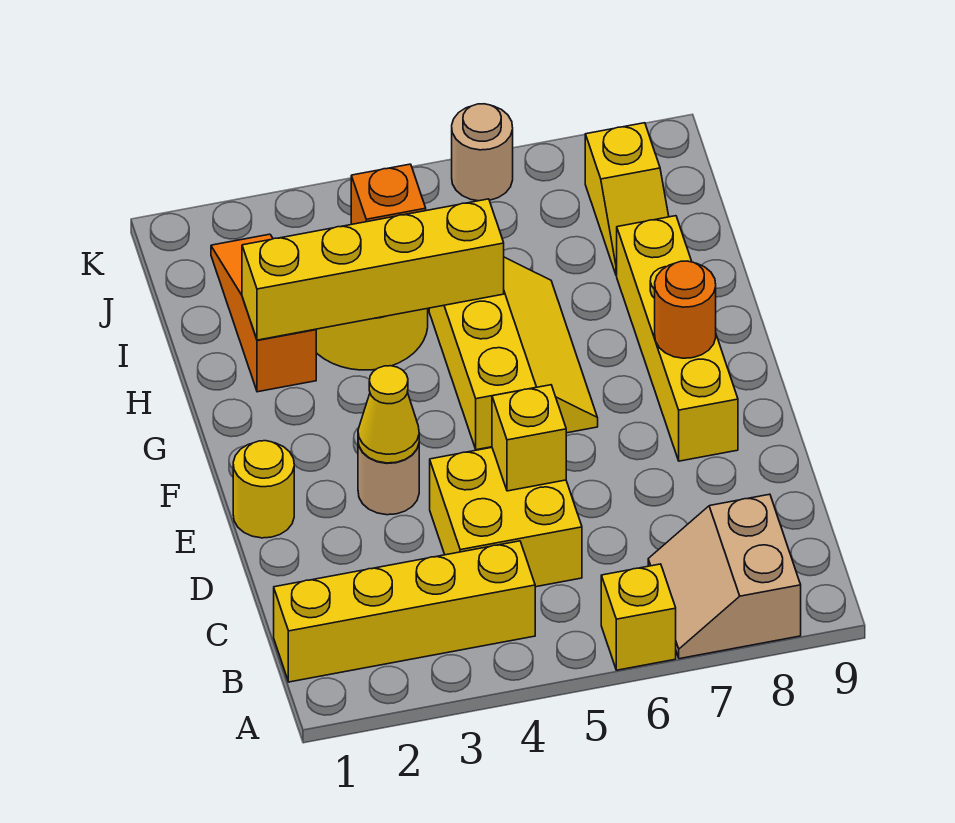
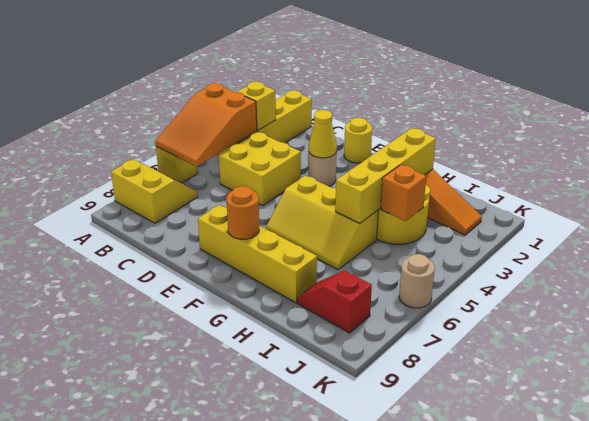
none -> orange slope A4:B6 level 2 top 4
tan slope A7:B8 level 1 top 8 -> yellow slope A7:B8 level 1 top 8
yellow brick D5 level 2 -> yellow brick B3 level 2
yellow slope I8:J8 level 1 top J -> red slope I8:J8 level 1 top J

